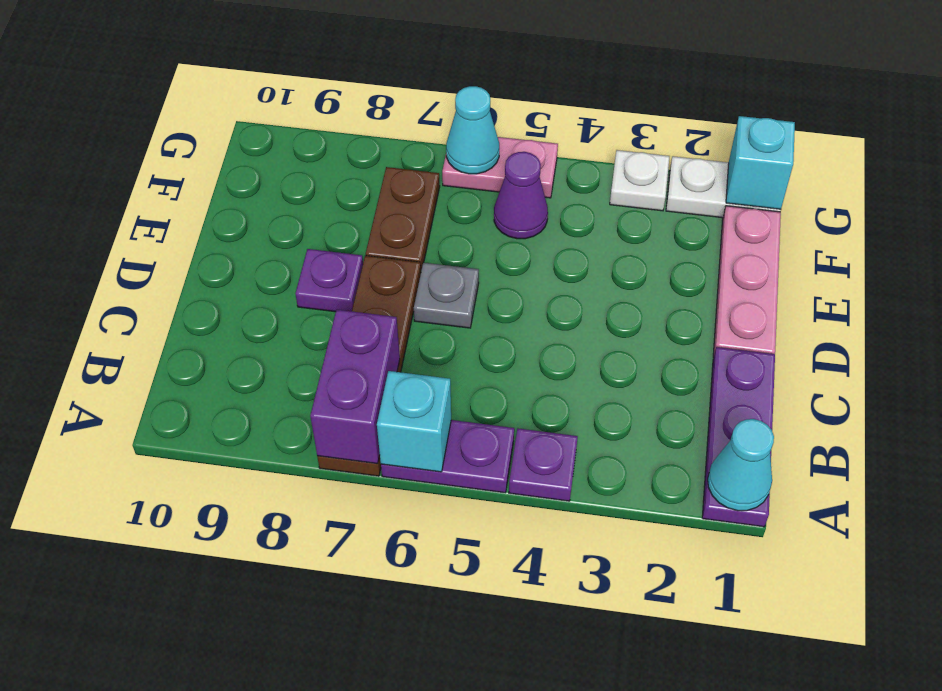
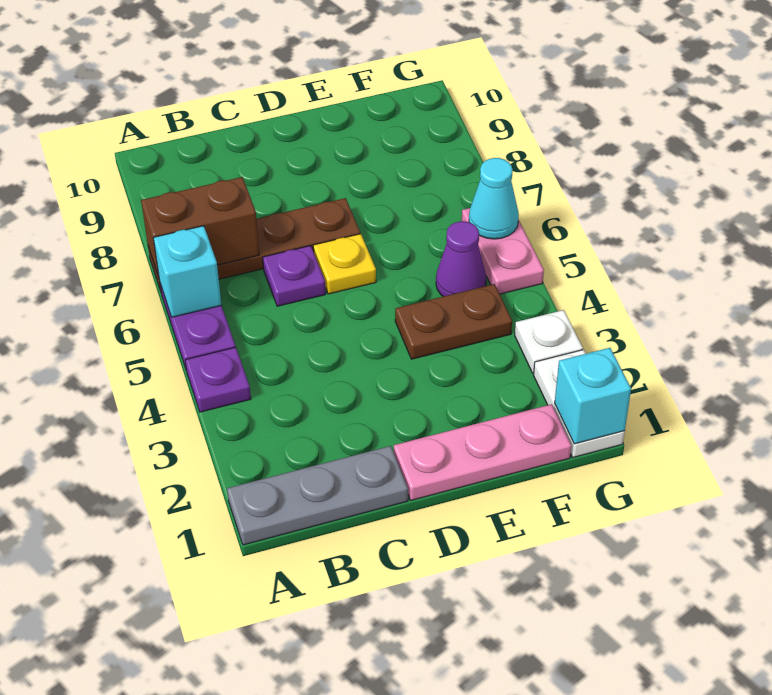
purple plate A1:C1 level 1 -> grey plate A1:C1 level 1
cyan cone A1 level 2 -> none
purple brick A7:B7 level 2 -> brown brick A7:B7 level 2
grey plate D6 level 1 -> yellow plate D6 level 1
purple plate D8 level 1 -> purple plate C6 level 1
brown plate E7:F7 level 1 -> brown plate E4:F4 level 1

